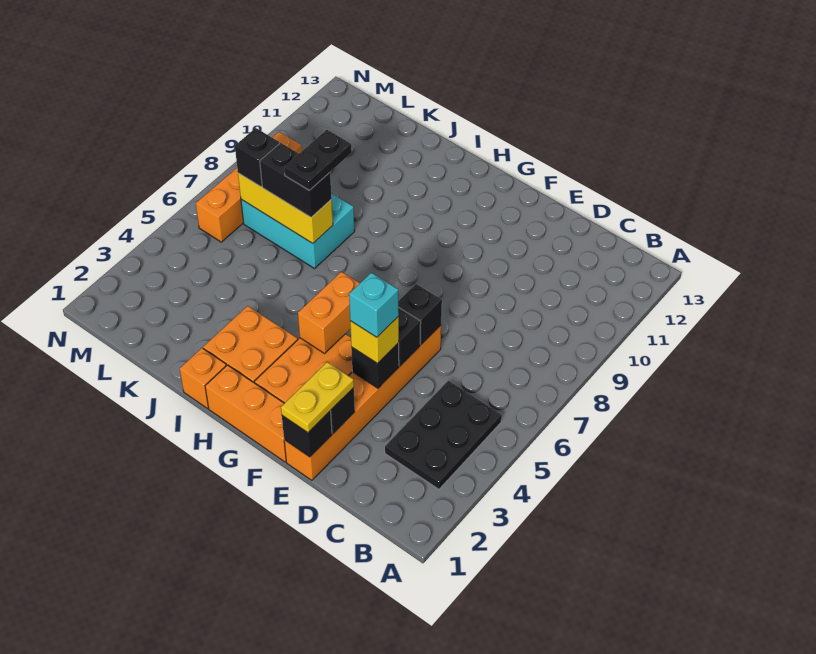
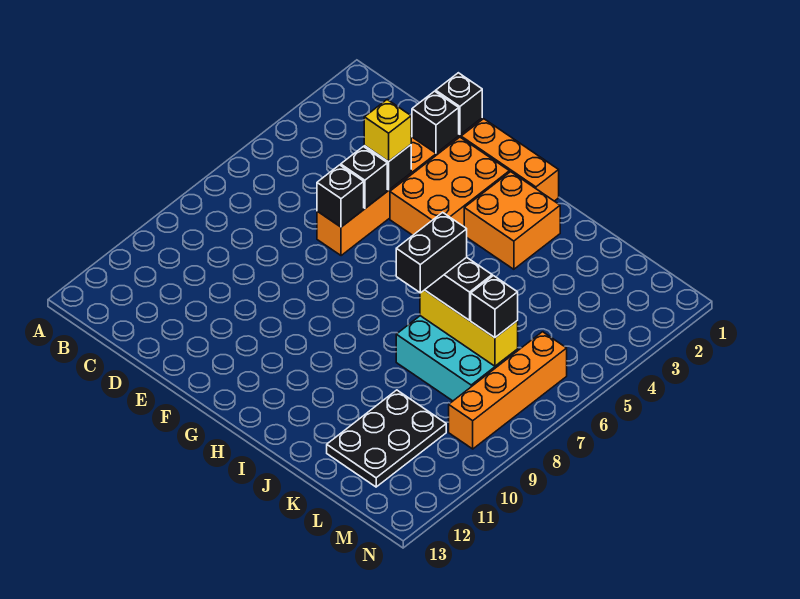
black plate B3:C5 level 1 -> black plate K10:L12 level 1
yellow plate E1:E2 level 3 -> none
cyan brick E4 level 4 -> none
orange brick G4:G5 level 2 -> none
orange brick I1 level 1 -> none
black plate J7:J8 level 4 -> black brick J7:J8 level 4

